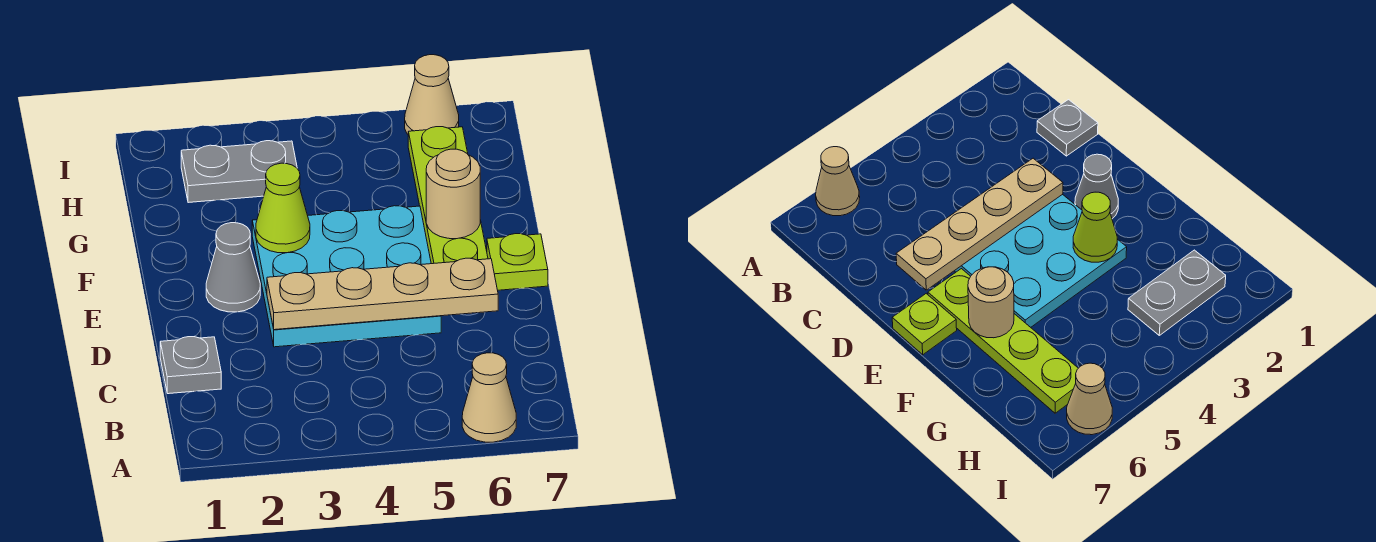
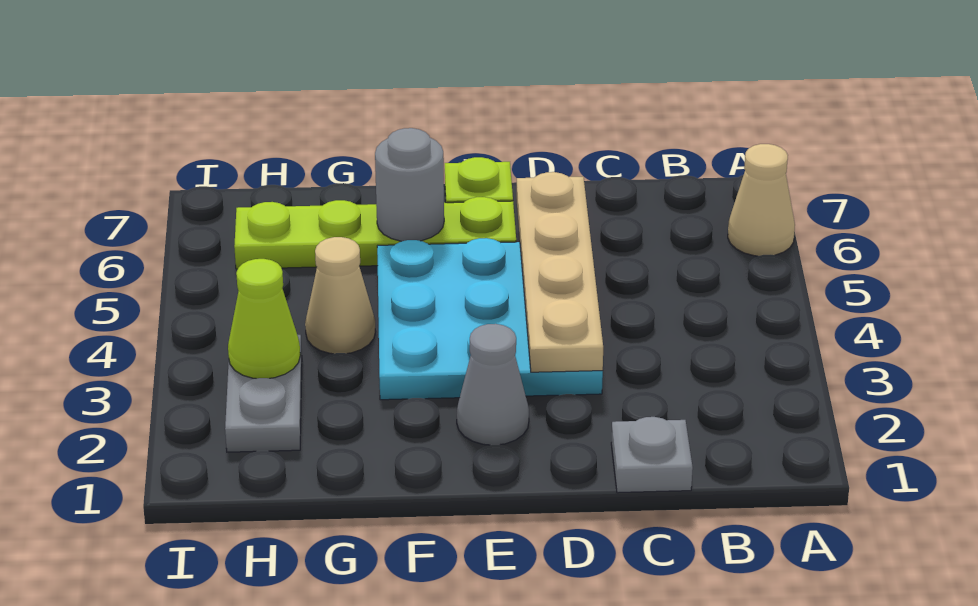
lime cone F3 level 2 -> lime cone H3 level 2
tan round brick F6 level 2 -> grey round brick F6 level 2
tan cone I6 level 1 -> tan cone G4 level 1

